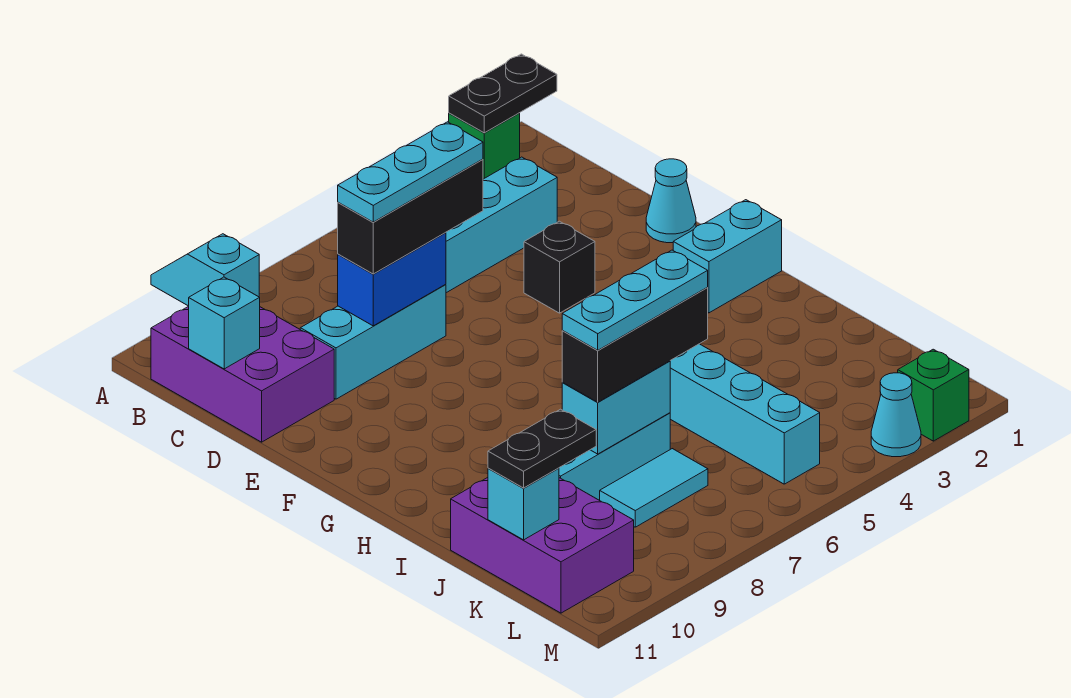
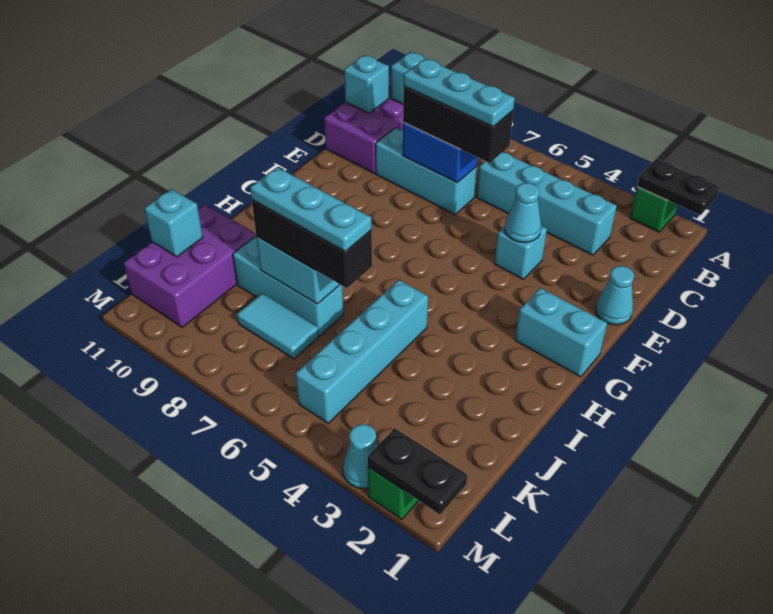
black brick E4 level 1 -> cyan brick E4 level 1
none -> cyan cone E4 level 2
black plate K10:K11 level 3 -> black plate M1:M2 level 2

